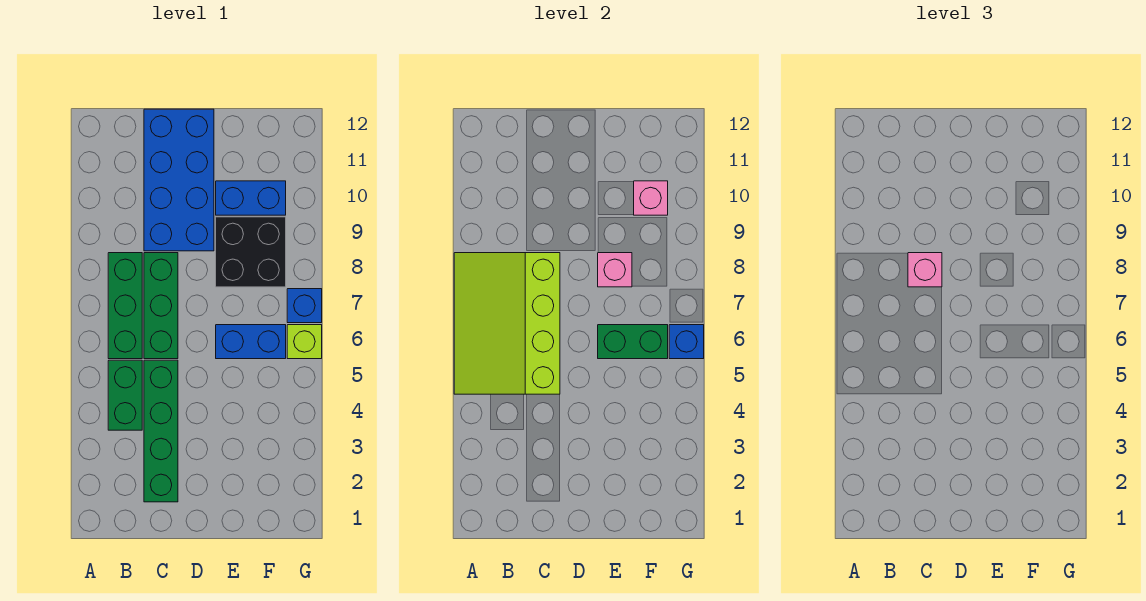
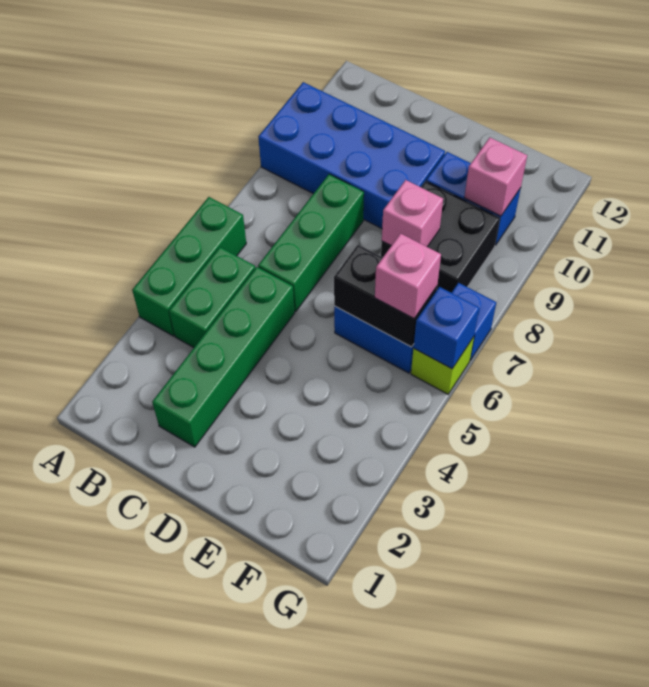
lime slope A5:C8 level 2 top C -> none
green brick B6:B8 level 1 -> green brick A4:A6 level 1
pink brick C8 level 3 -> pink brick F6 level 3
blue brick C9:D12 level 1 -> blue brick A9:D10 level 1
green brick E6:F6 level 2 -> black brick E6:F6 level 2

